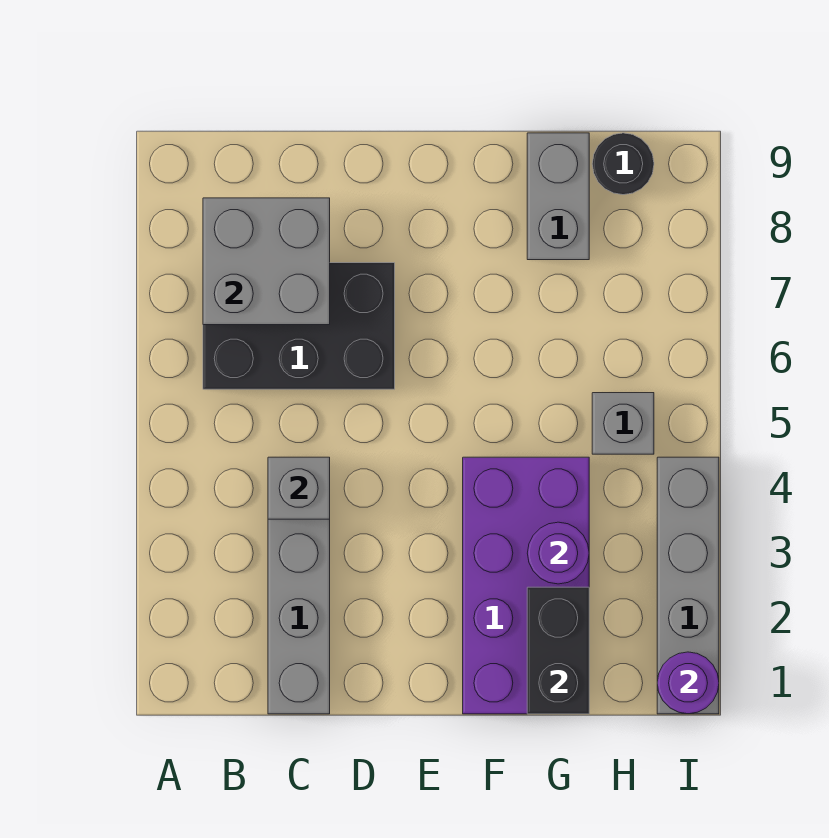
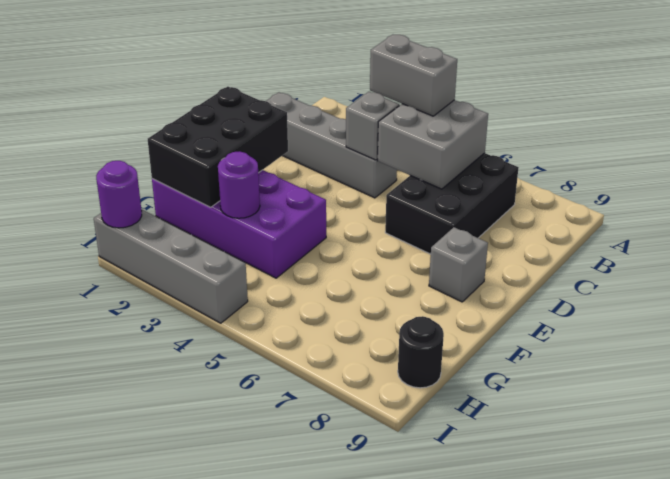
grey brick B7:C8 level 2 -> grey brick B5:C6 level 2
black brick G1:G2 level 2 -> black brick E1:G2 level 2
grey brick G8:G9 level 1 -> grey brick B4:B5 level 3
grey brick H5 level 1 -> grey brick E8 level 1

